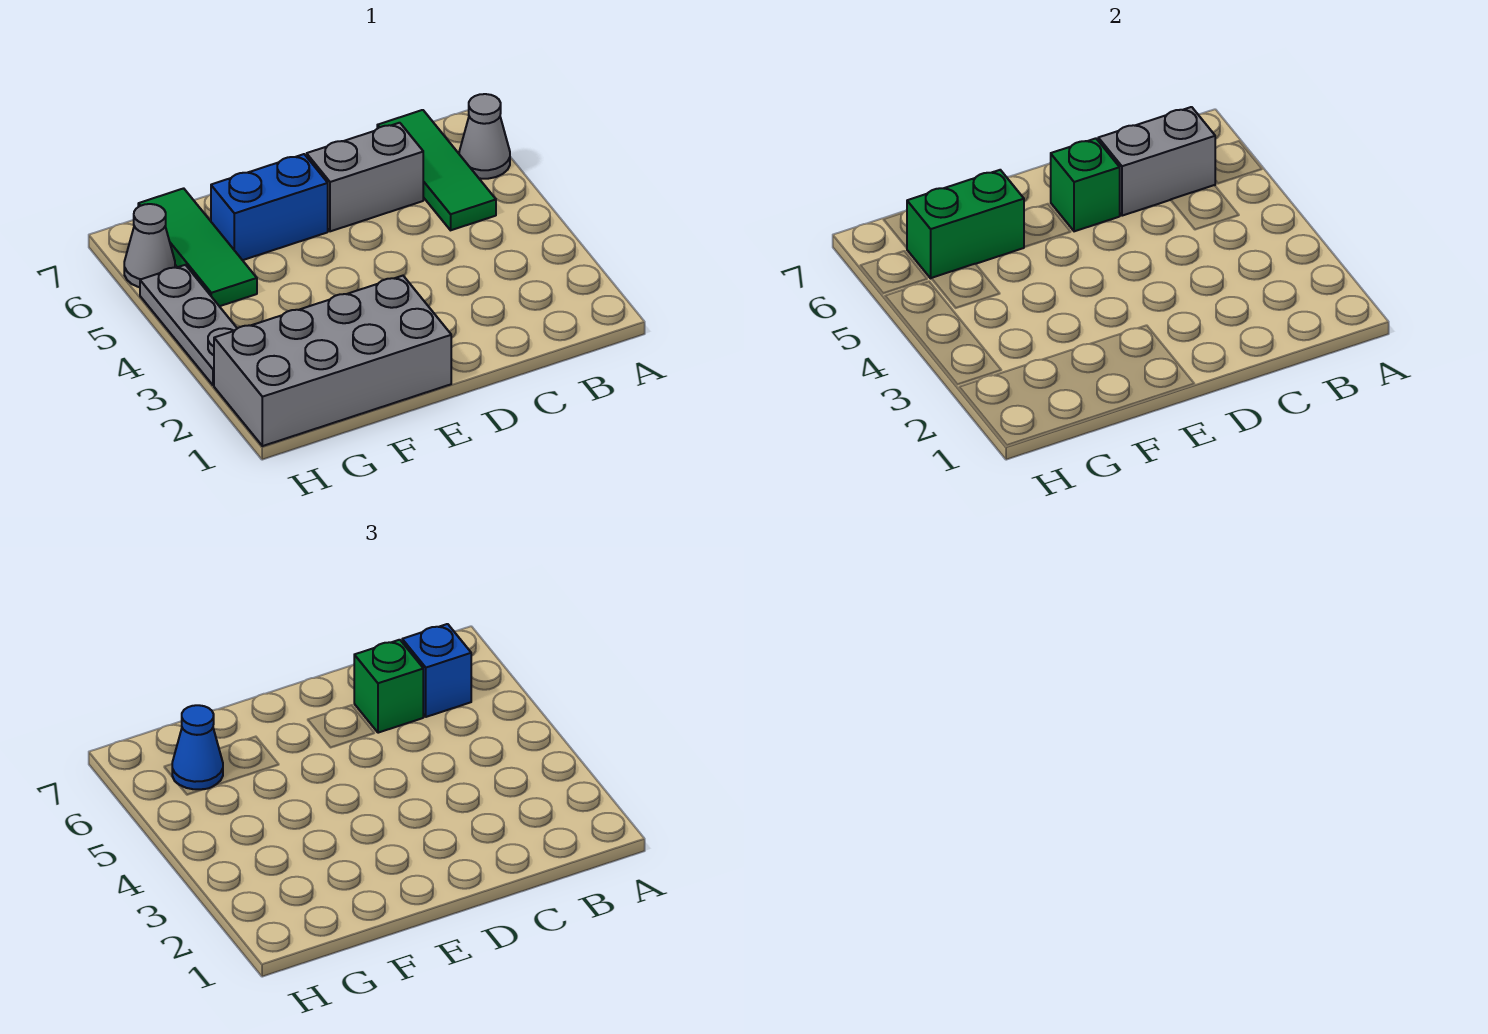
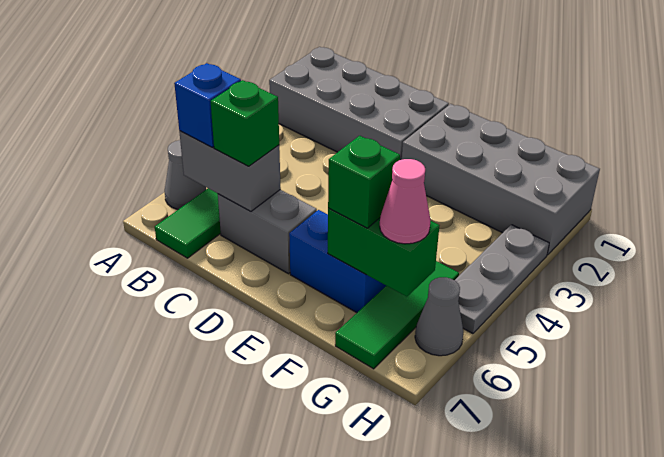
none -> grey brick A1:D2 level 1
green brick D6 level 2 -> green brick F6 level 3
blue cone G6 level 3 -> pink cone G6 level 3

